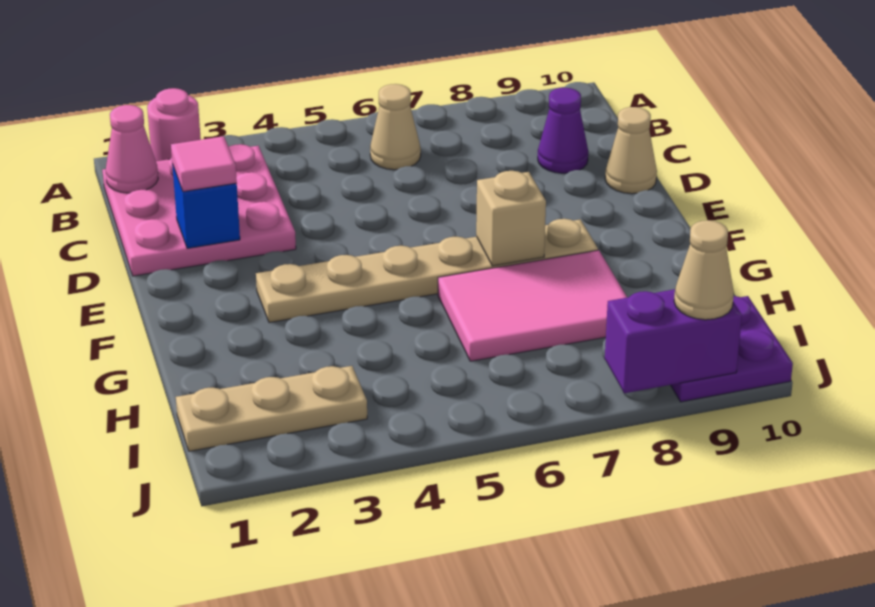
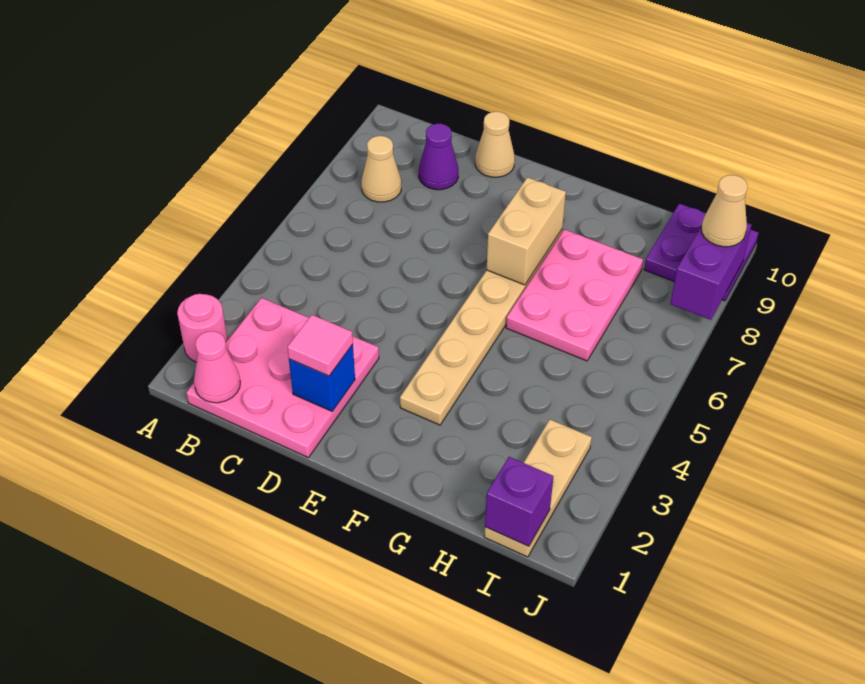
tan cone B6 level 1 -> tan cone B8 level 1
tan brick F7 level 2 -> tan brick F7:F8 level 2
pink tile G6:H8 level 1 -> pink plate G6:H8 level 1
none -> purple brick I1 level 2

